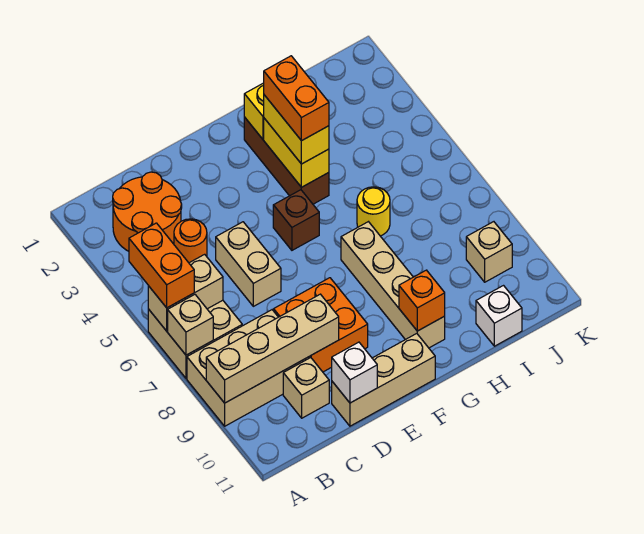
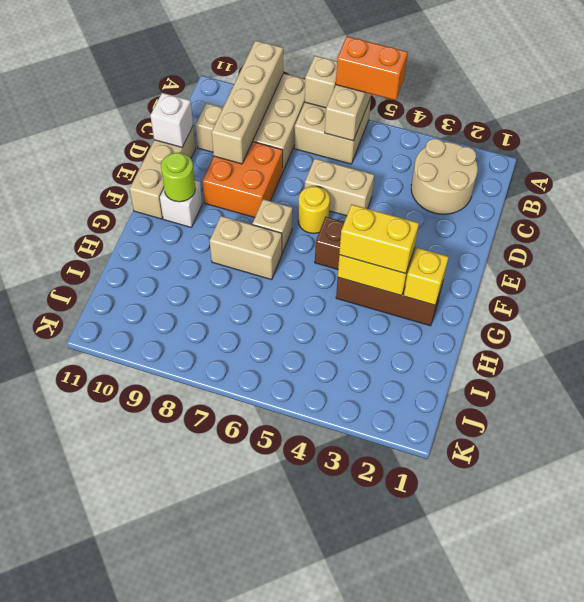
orange round brick B2:C3 level 1 -> tan round brick B2:C3 level 1
orange round brick C4 level 1 -> none
none -> lime round brick F10 level 2
orange brick G3:G4 level 4 -> none
tan brick G7:G10 level 1 -> tan brick G7:G8 level 1
orange brick G10 level 2 -> none
yellow round brick H6 level 1 -> yellow round brick E6 level 1
white brick I11 level 1 -> white brick F10 level 1
tan brick J9 level 1 -> tan brick F7 level 1

